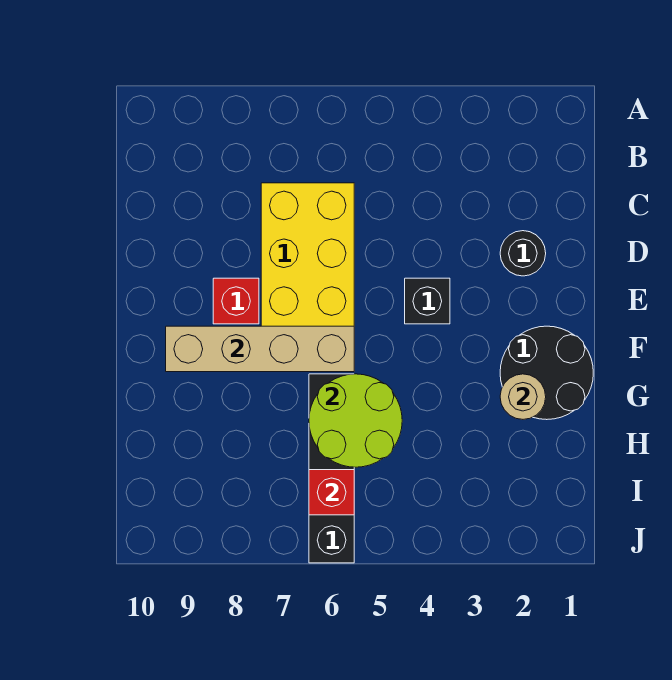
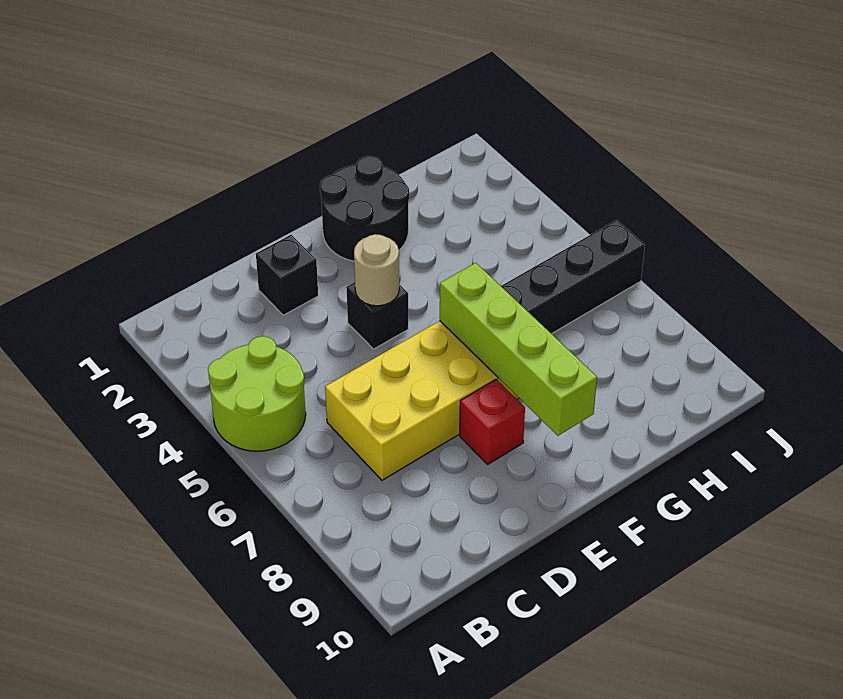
black round brick D2 level 1 -> black brick D2 level 1
tan brick F6:F9 level 2 -> lime brick F6:F9 level 2
tan round brick G2 level 2 -> tan round brick E4 level 2
lime round brick G5:H6 level 2 -> lime round brick A4:B5 level 1
red brick I6 level 2 -> none

